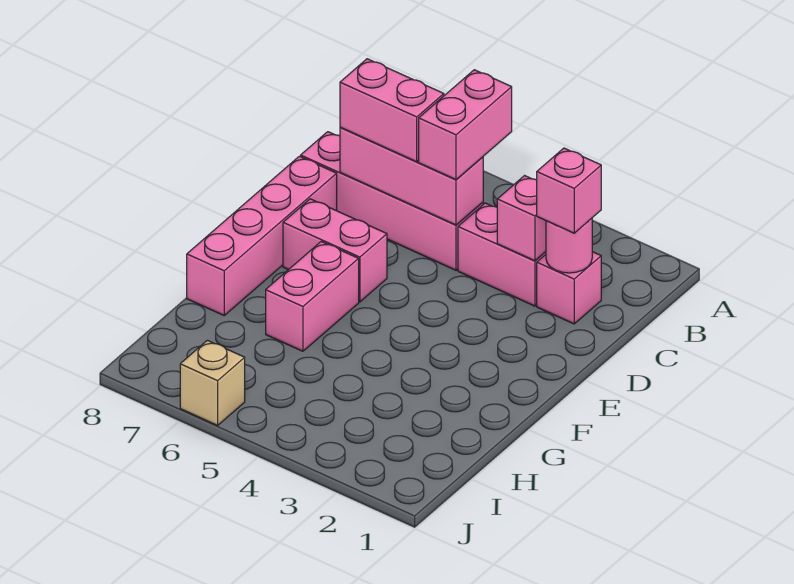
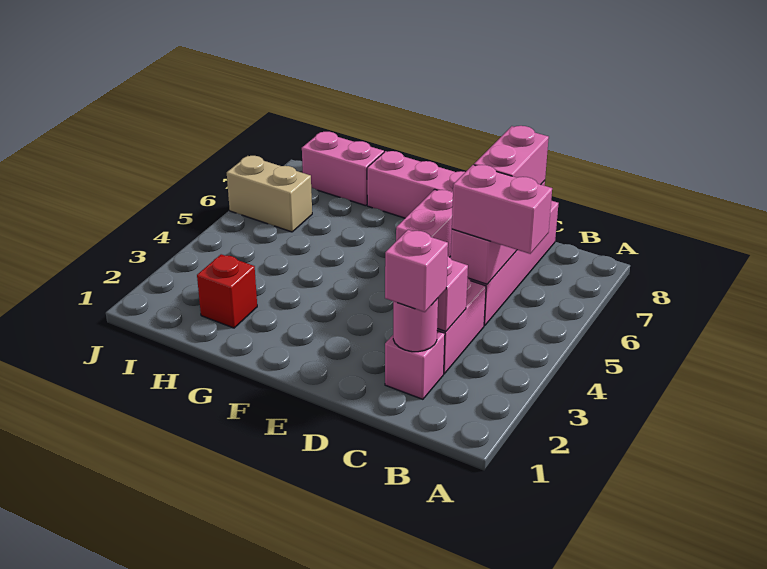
pink brick F6:G6 level 1 -> pink brick H8:I8 level 1
none -> red brick H2 level 1
tan brick J6 level 1 -> tan brick I6:J6 level 1

